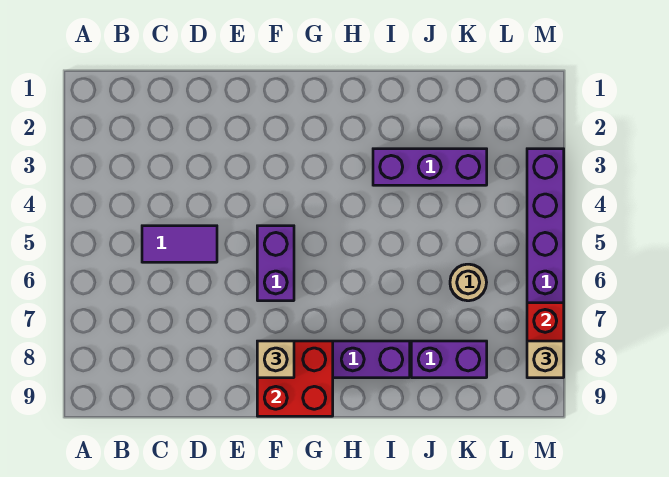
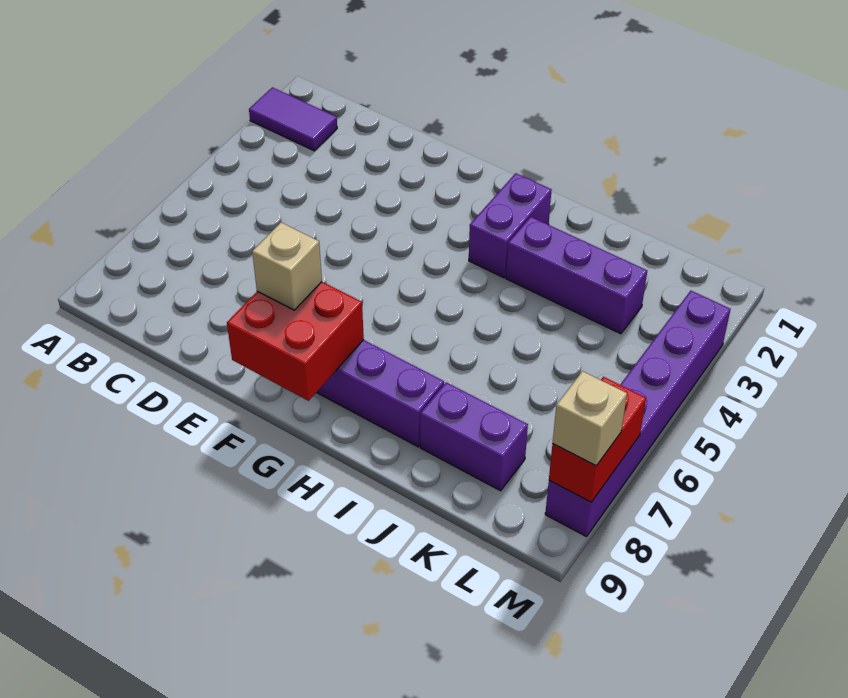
purple tile C5:D5 level 1 -> purple tile A2:B2 level 1
purple brick F5:F6 level 1 -> purple brick H2:H3 level 1
tan round brick K6 level 1 -> none

